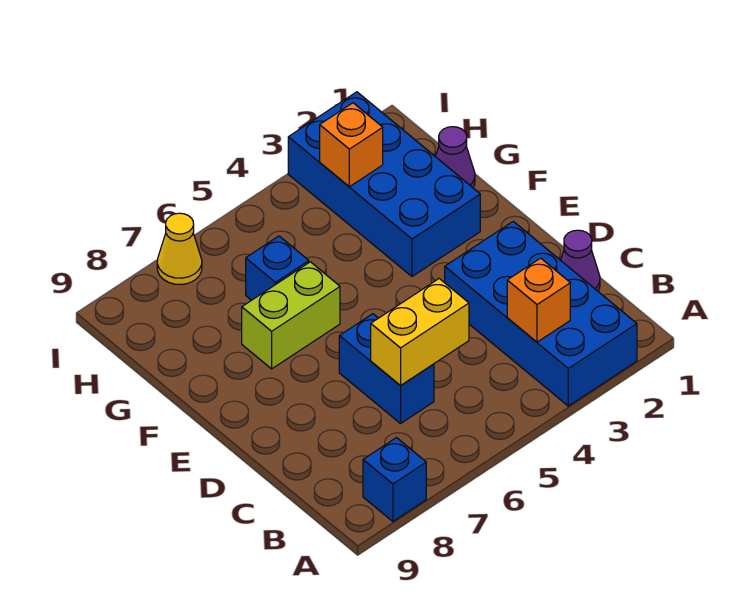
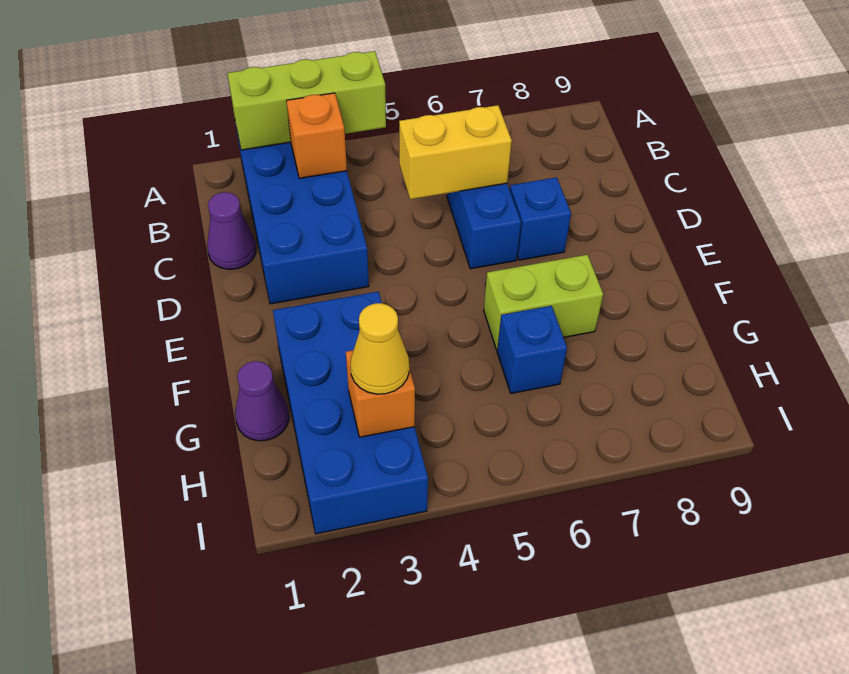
none -> lime brick A2:A4 level 2
blue brick A8 level 1 -> blue brick D7 level 1
yellow cone I7 level 1 -> yellow cone H3 level 3

